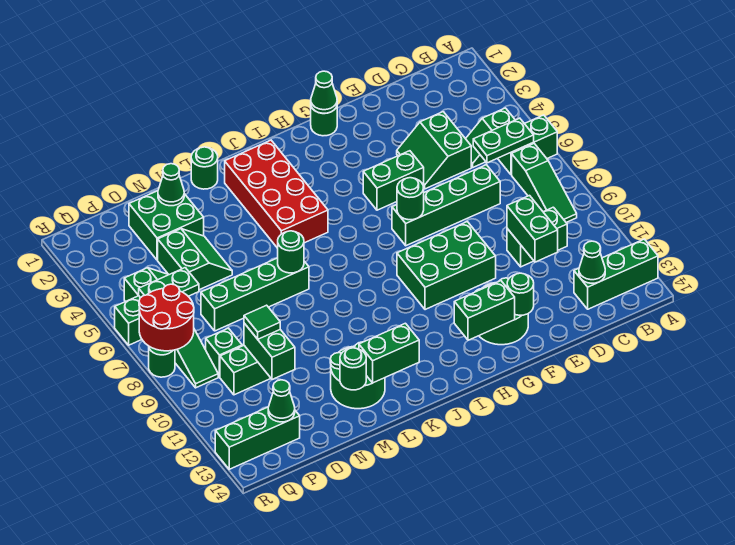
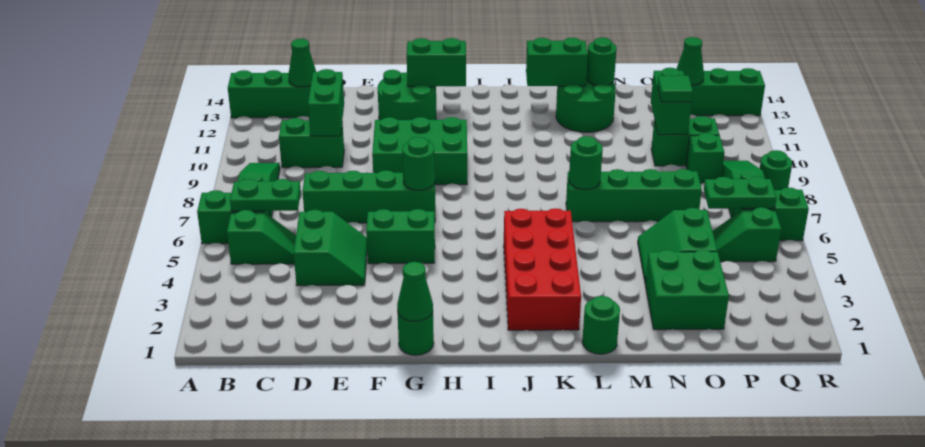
green round brick F13 level 2 -> none
green cone N2 level 2 -> none
red round brick Q7:R8 level 2 -> none

